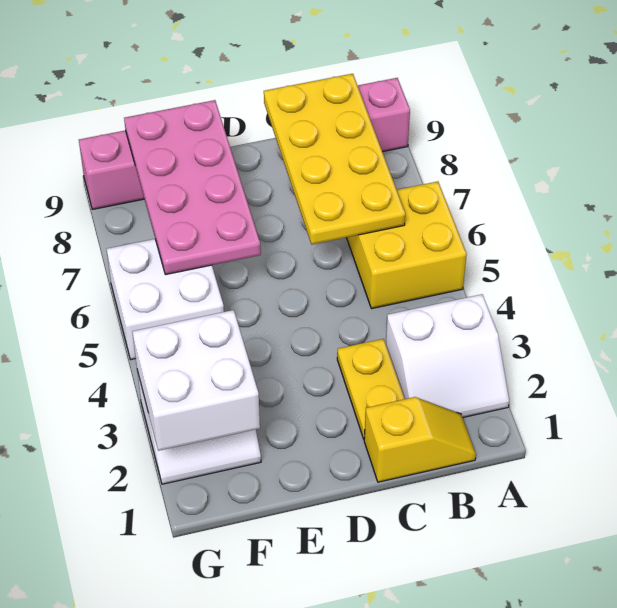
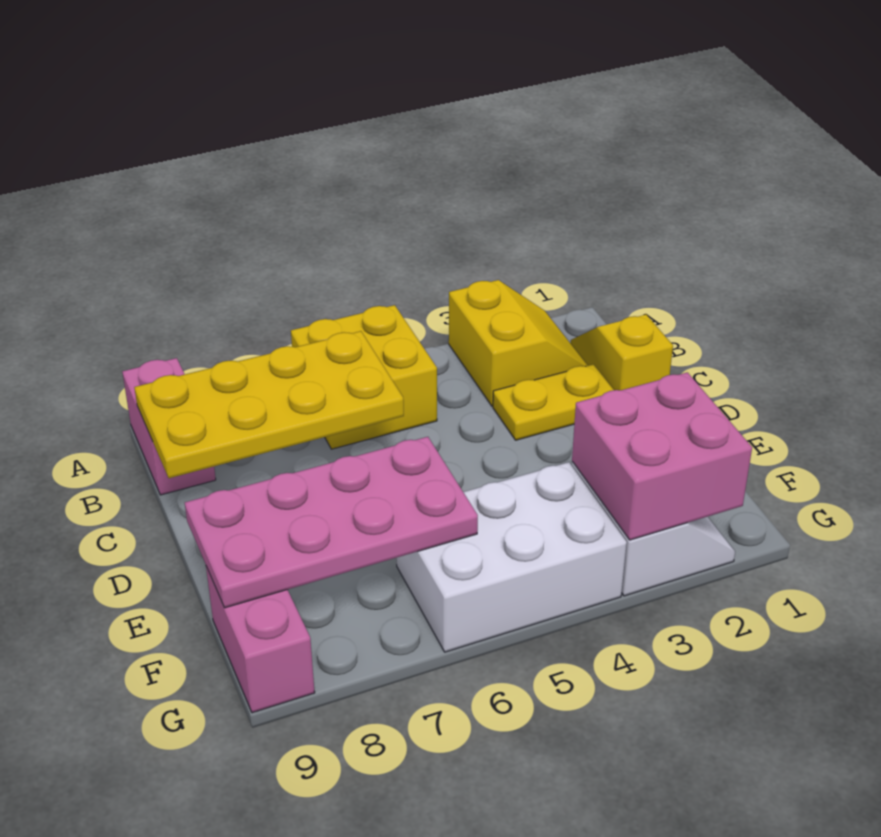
white slope A2:B3 level 1 top 3 -> yellow slope A2:B3 level 1 top 3
white brick F2:G3 level 2 -> pink brick F2:G3 level 2
white brick F5:G6 level 1 -> white brick F4:G6 level 1

